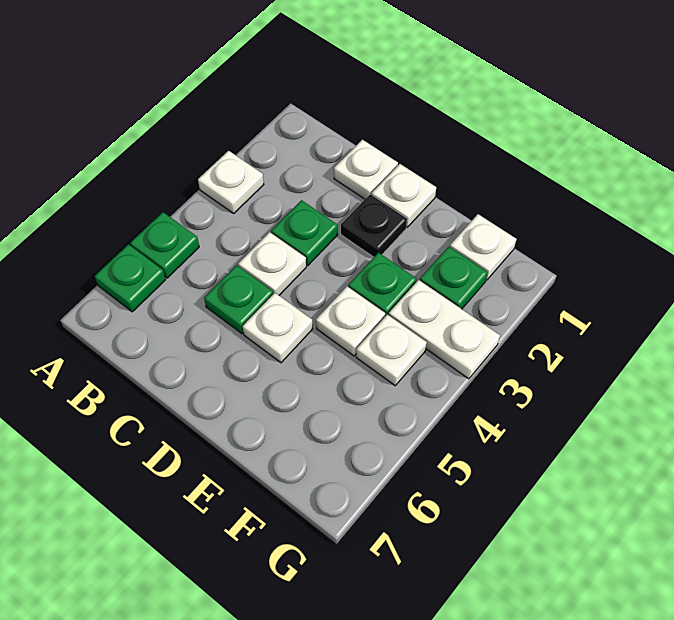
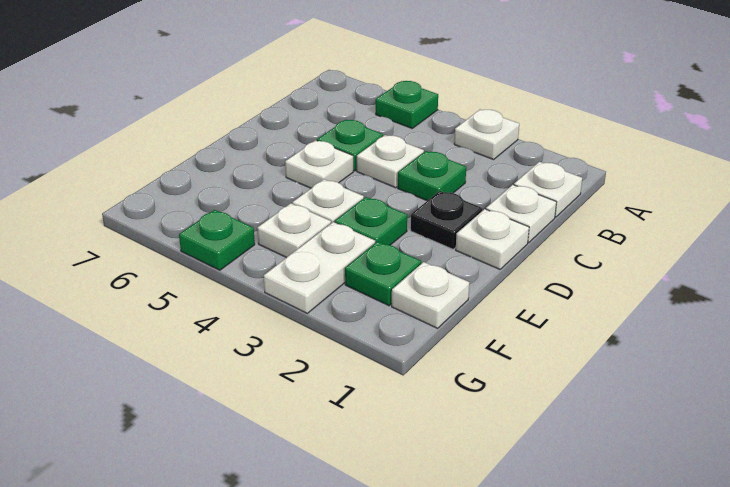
green plate A6 level 1 -> green plate G5 level 1
none -> white plate B1 level 1

